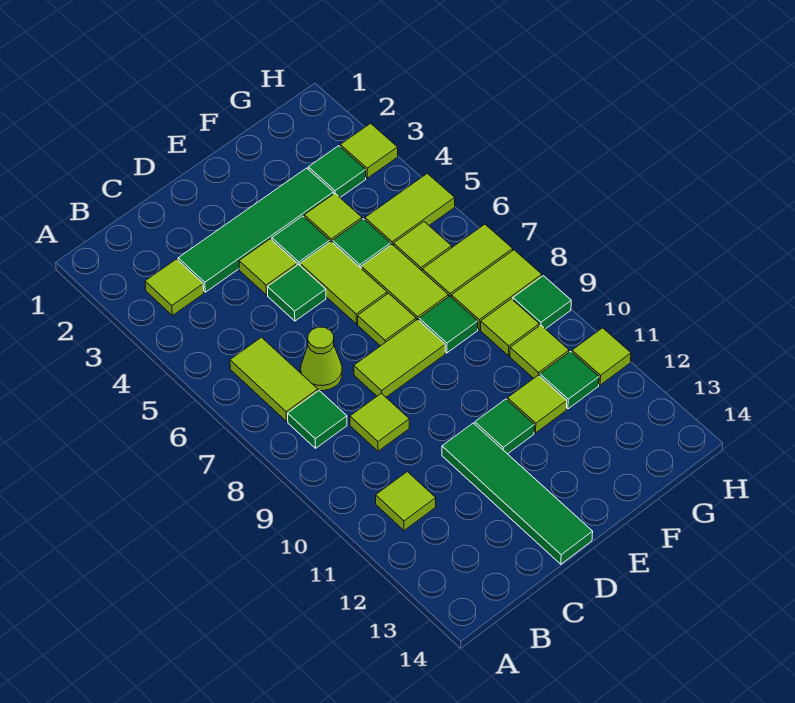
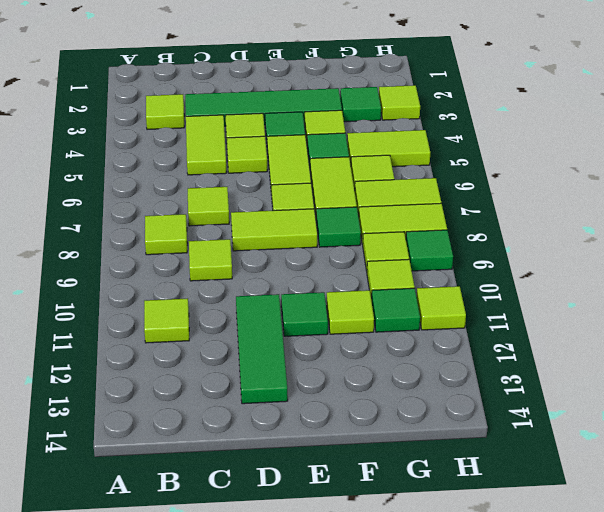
lime tile B6:B7 level 1 -> lime tile C4:C5 level 1
green tile B8 level 1 -> lime tile B8 level 1
lime cone C7 level 1 -> lime tile C7 level 1
green tile D5 level 1 -> lime tile D5 level 1
green tile D11:D14 level 1 -> green tile D11:D13 level 1

